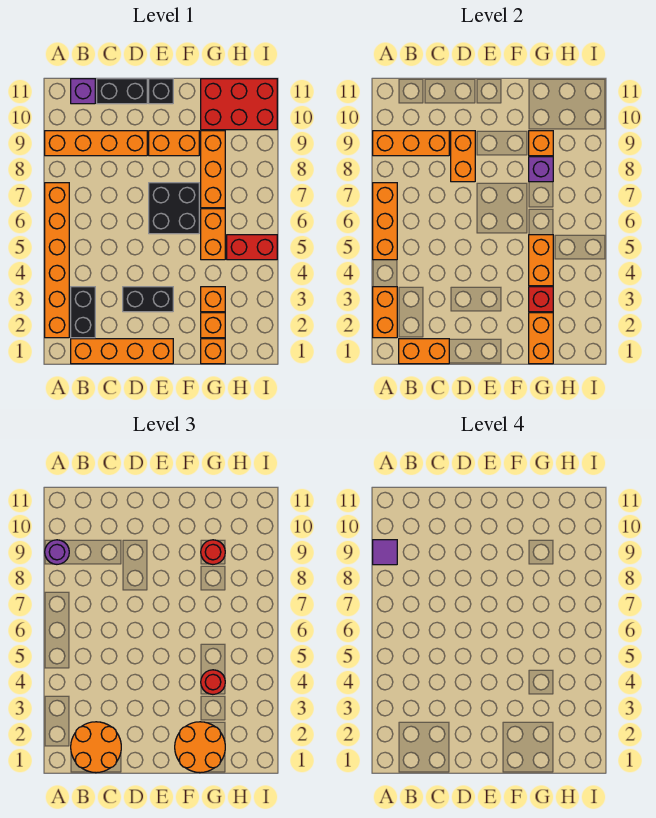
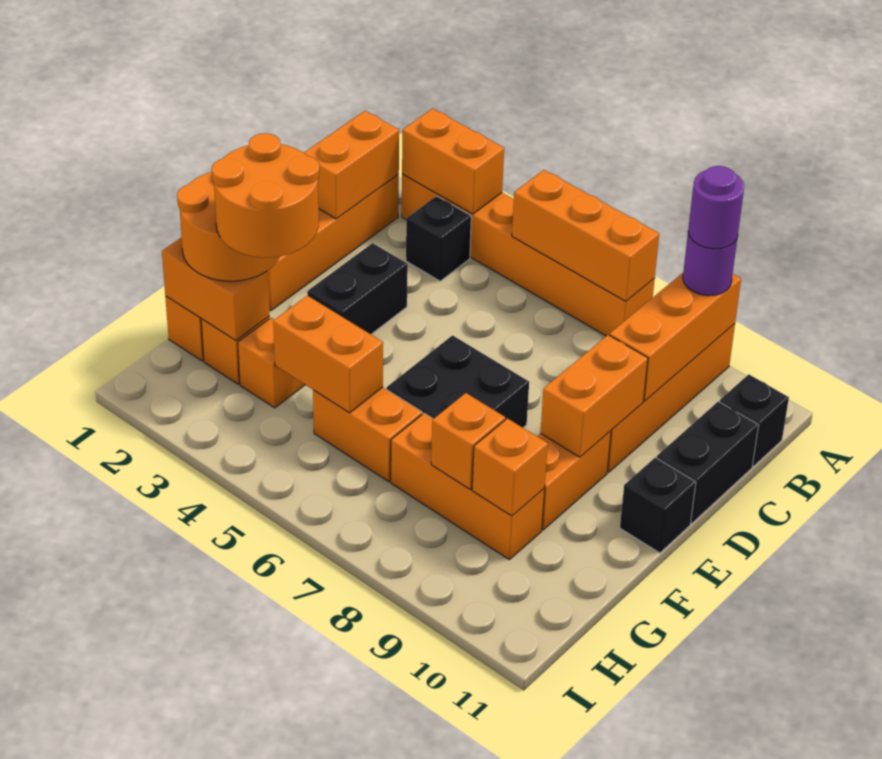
purple tile A9 level 4 -> purple round brick A9 level 4
orange round brick B1:C2 level 3 -> orange round brick F2:G3 level 4
black brick B2:B3 level 1 -> black brick B3 level 1
purple brick B11 level 1 -> black brick B11 level 1
orange brick D8:D9 level 2 -> orange brick D9:E9 level 2
red brick G3 level 2 -> none
red round brick G4 level 3 -> none
purple brick G8 level 2 -> orange brick G8 level 2
red round brick G9 level 3 -> none
red brick G10:I11 level 1 -> none
red brick H5:I5 level 1 -> none

